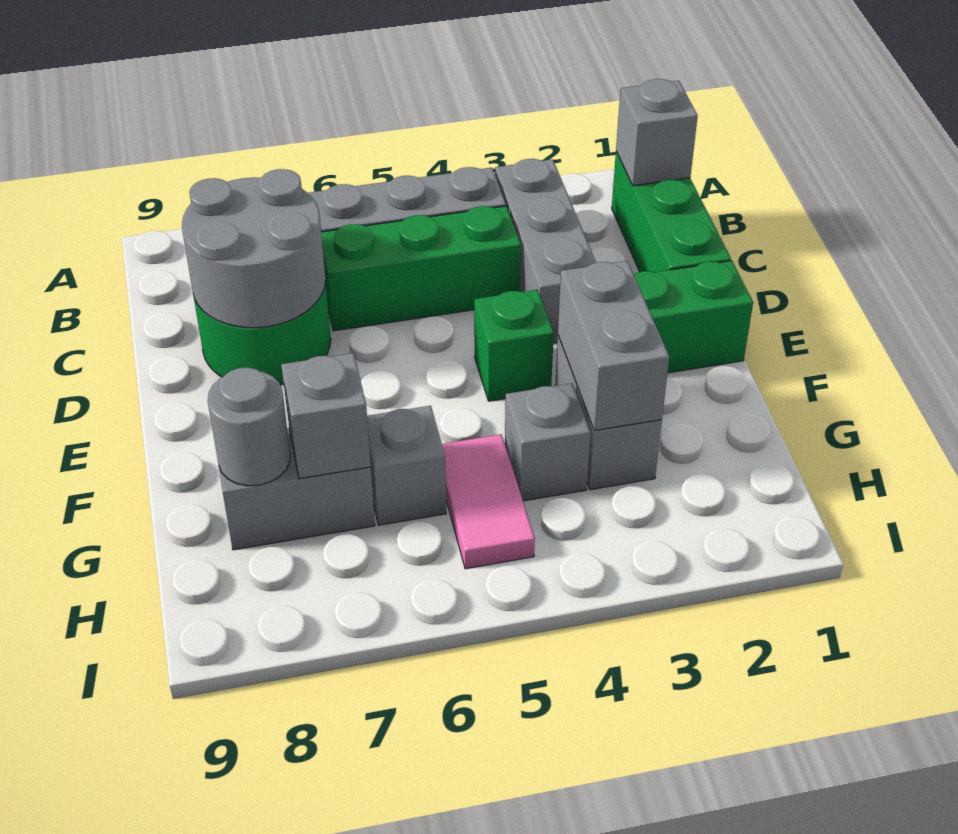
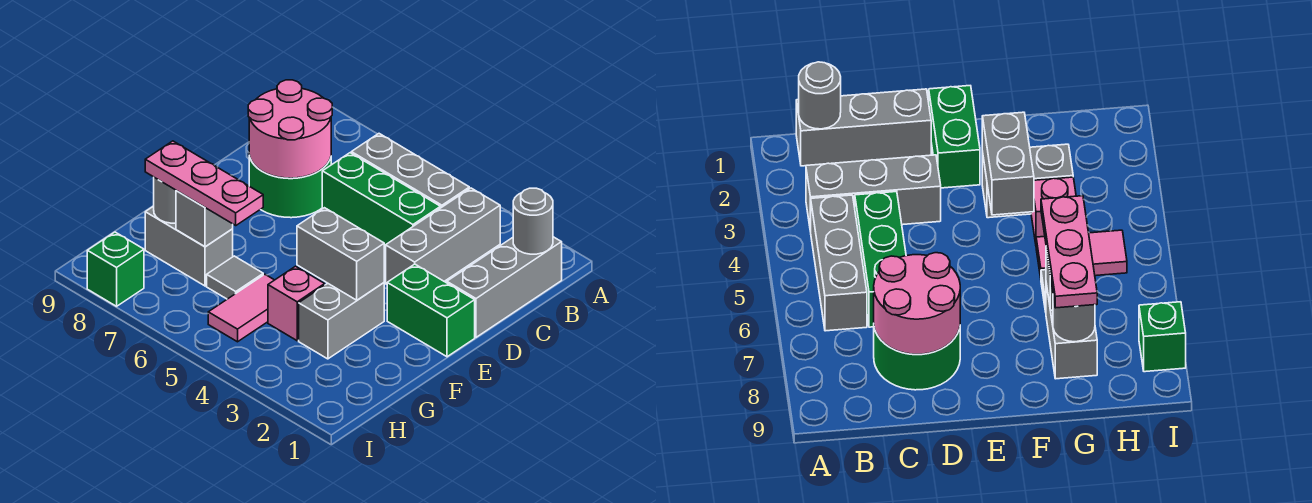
green brick B1:D1 level 1 -> grey brick B1:D1 level 1
grey brick B1 level 2 -> grey round brick B1 level 2
grey round brick C7:D8 level 2 -> pink round brick C7:D8 level 2
green brick E4 level 1 -> green brick I8 level 1
grey brick F3:G3 level 2 -> grey brick F3:F4 level 2
grey brick G4 level 1 -> pink brick G4 level 1
grey brick G6 level 1 -> grey tile G6 level 1
none -> pink plate G6:G8 level 3

